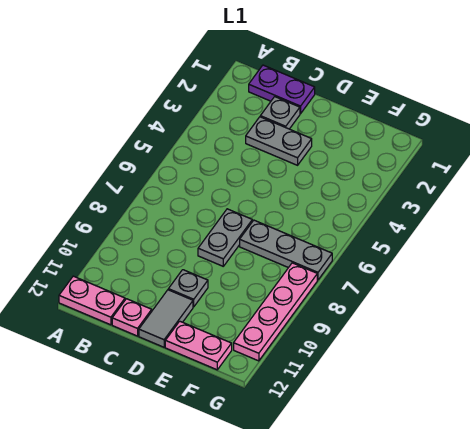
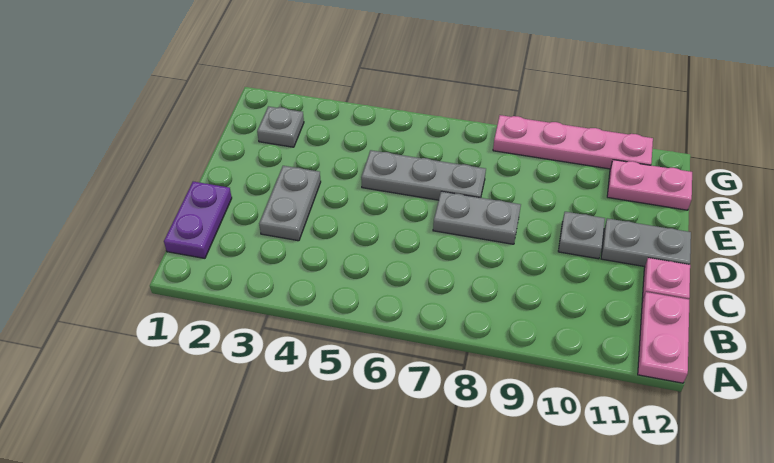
grey plate C2 level 1 -> grey plate F2 level 1
grey tile D11:D12 level 1 -> grey plate D11:D12 level 1
grey plate E7:G7 level 1 -> grey plate E5:E7 level 1
pink plate E12:F12 level 1 -> pink plate F11:F12 level 1

